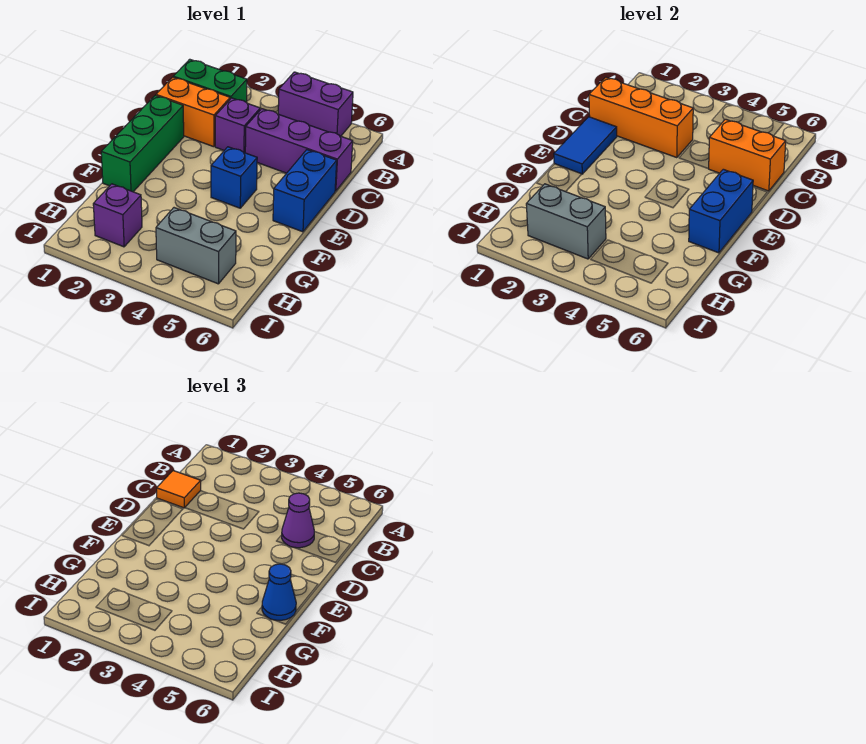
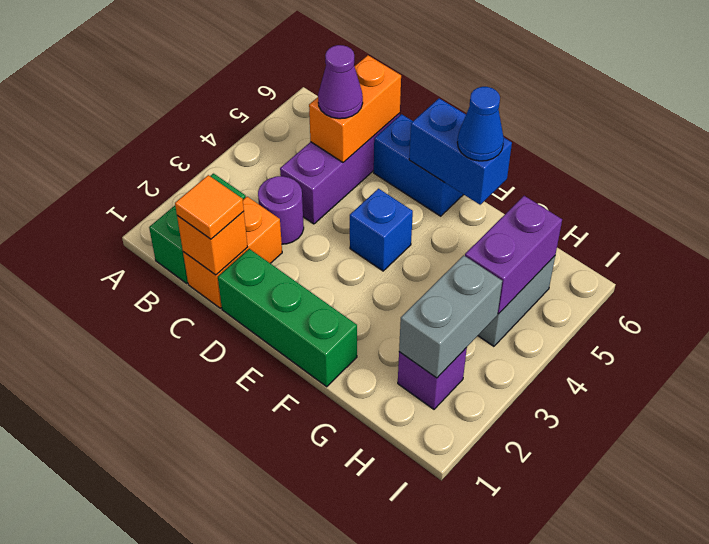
purple brick A4:A5 level 1 -> purple brick H4:H5 level 2
orange brick C1:C3 level 2 -> orange brick C1 level 2
purple brick C3 level 1 -> purple round brick C3 level 1
blue tile D1:E1 level 2 -> none

